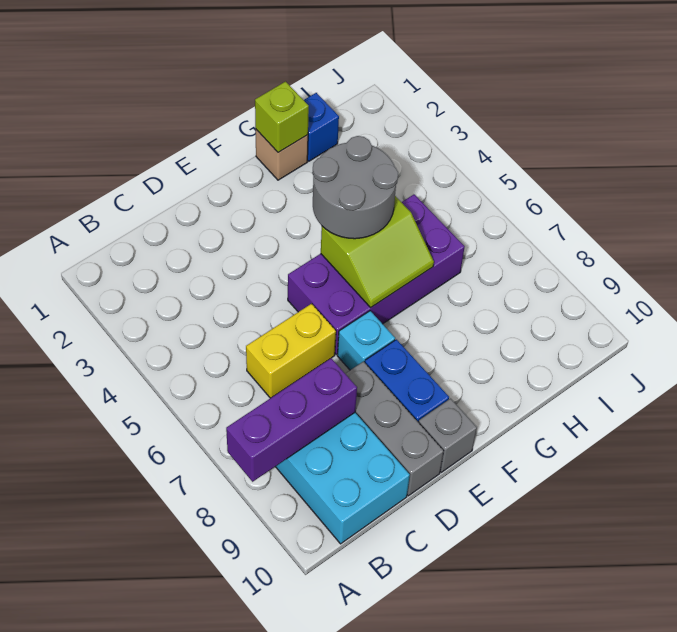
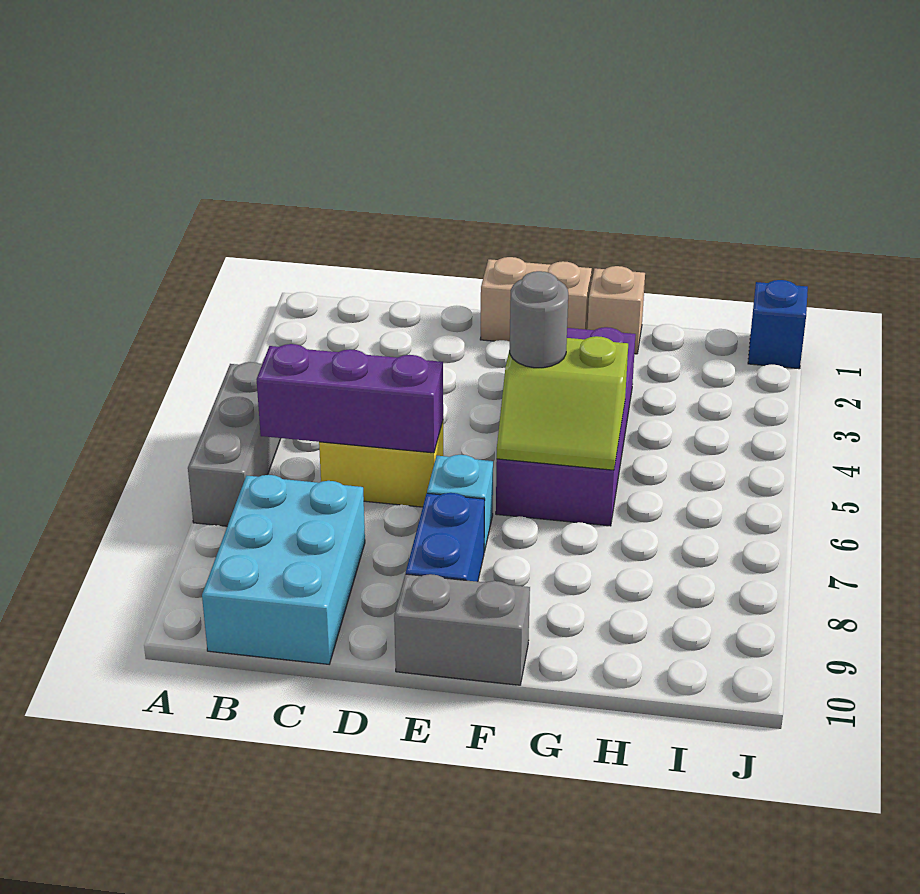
purple brick A8:C8 level 2 -> purple brick B6:D6 level 2
grey brick D8:D10 level 1 -> grey brick A5:A7 level 1
none -> tan brick E1:F1 level 1
purple brick E5:H6 level 1 -> purple brick F3:G6 level 1
grey brick E10 level 1 -> grey brick E10:F10 level 1
grey round brick F4:G5 level 3 -> grey round brick F5 level 3
lime brick G1 level 2 -> none
blue brick H1 level 1 -> blue brick J1 level 1

